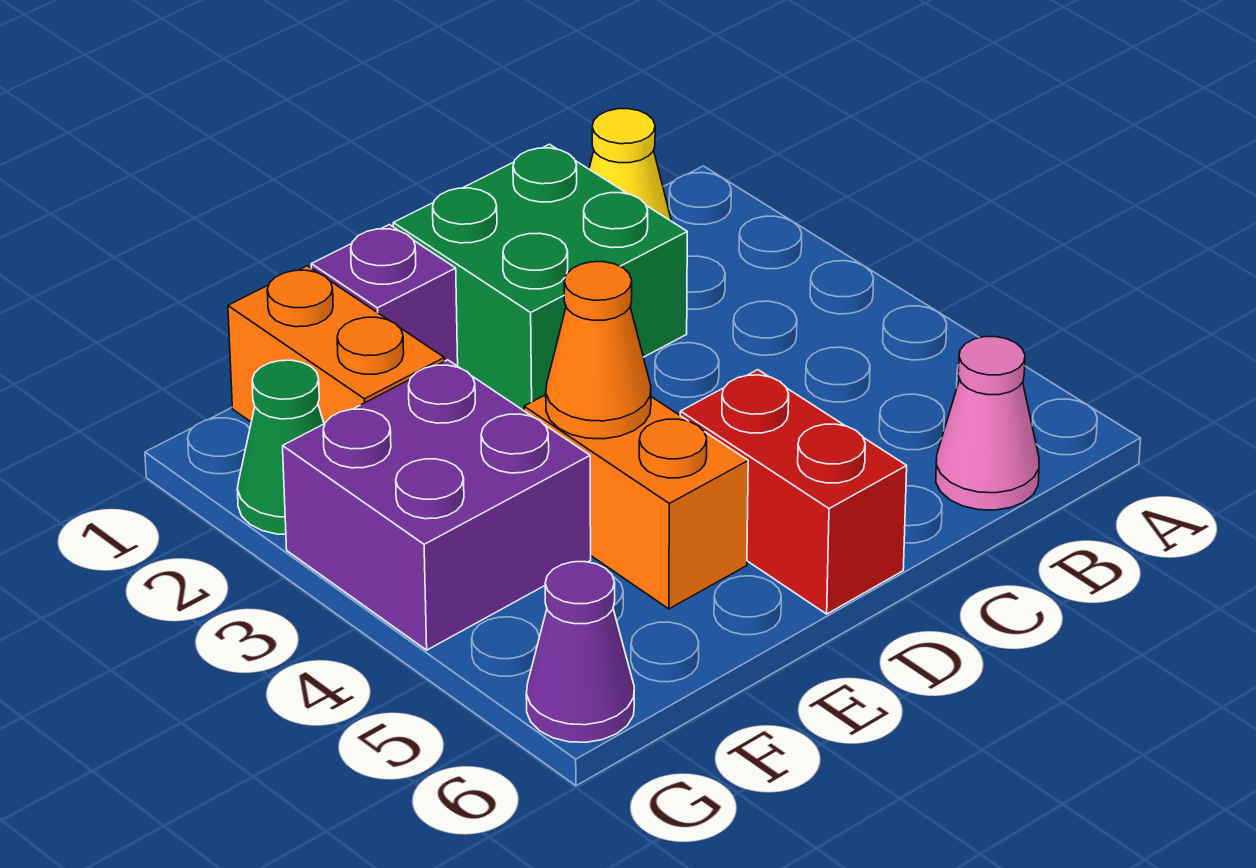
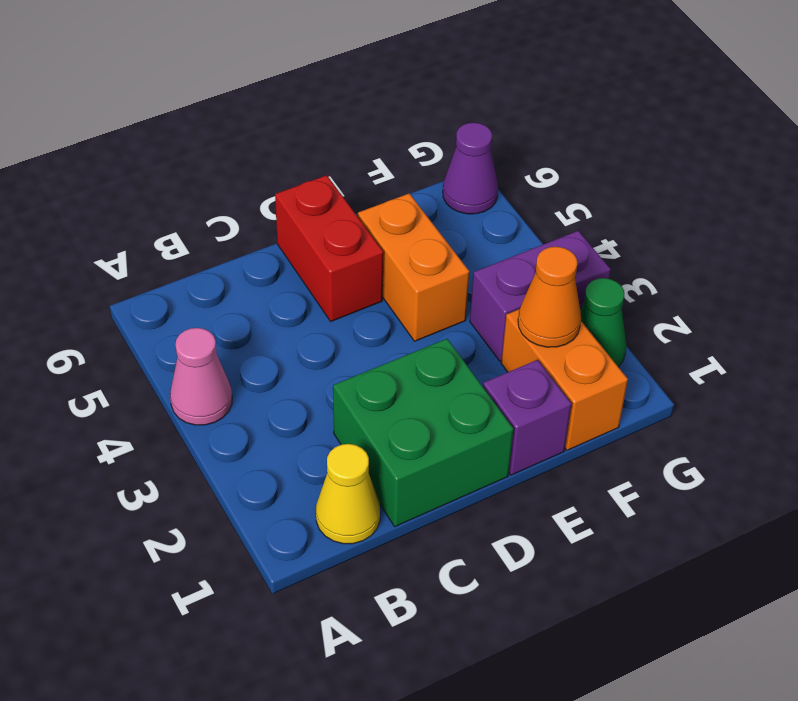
pink cone B6 level 1 -> pink cone A4 level 1
orange cone E4 level 2 -> orange cone F2 level 2
purple brick F3:G4 level 1 -> purple brick F3:G3 level 1

